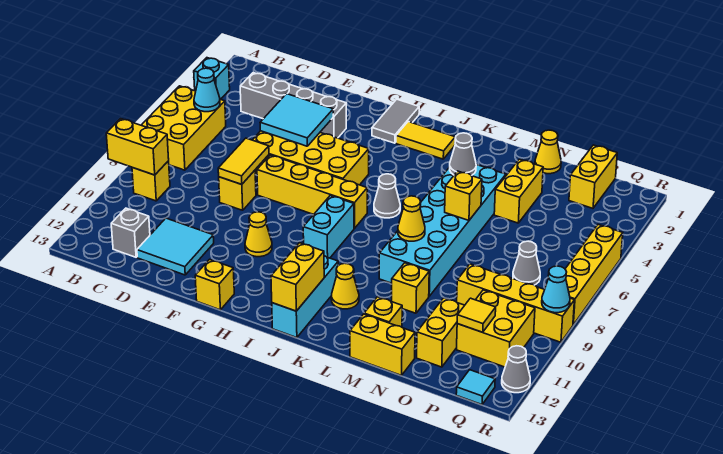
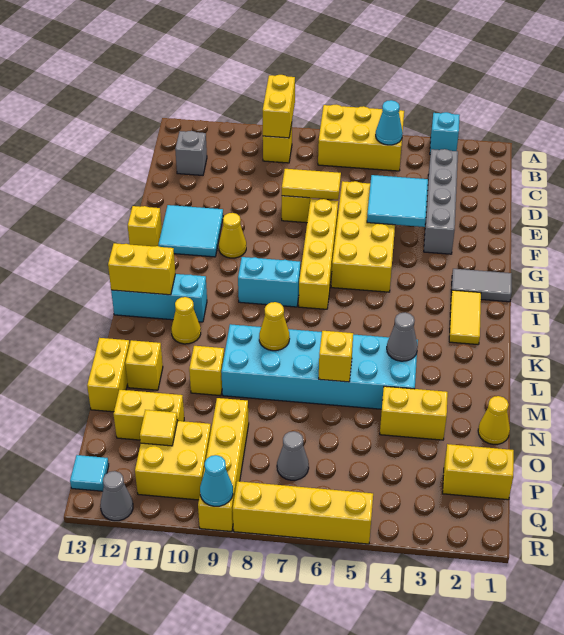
cyan tile D11:E12 level 1 -> cyan tile F11:G12 level 1
grey cone J6 level 1 -> none

